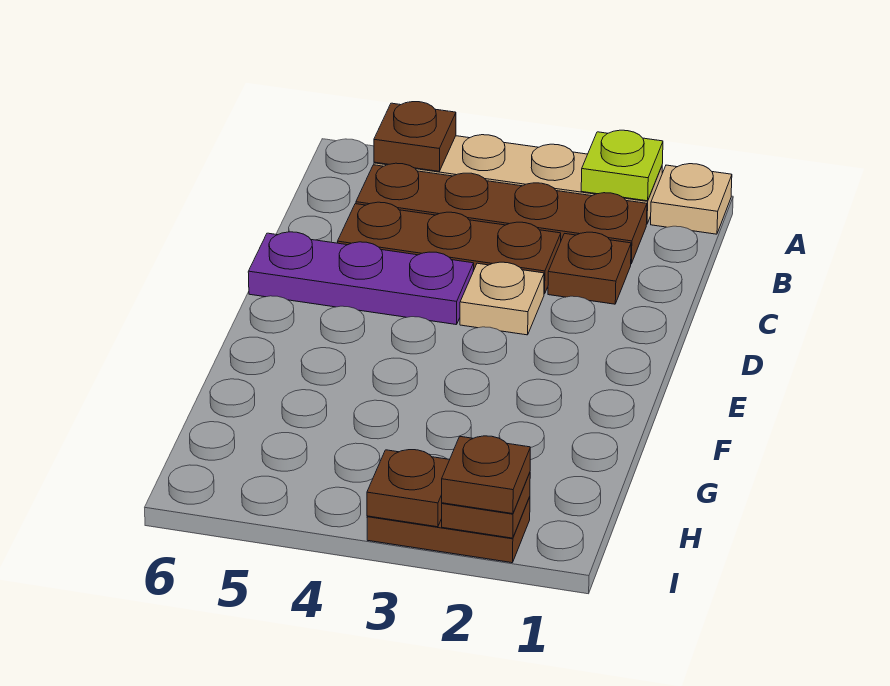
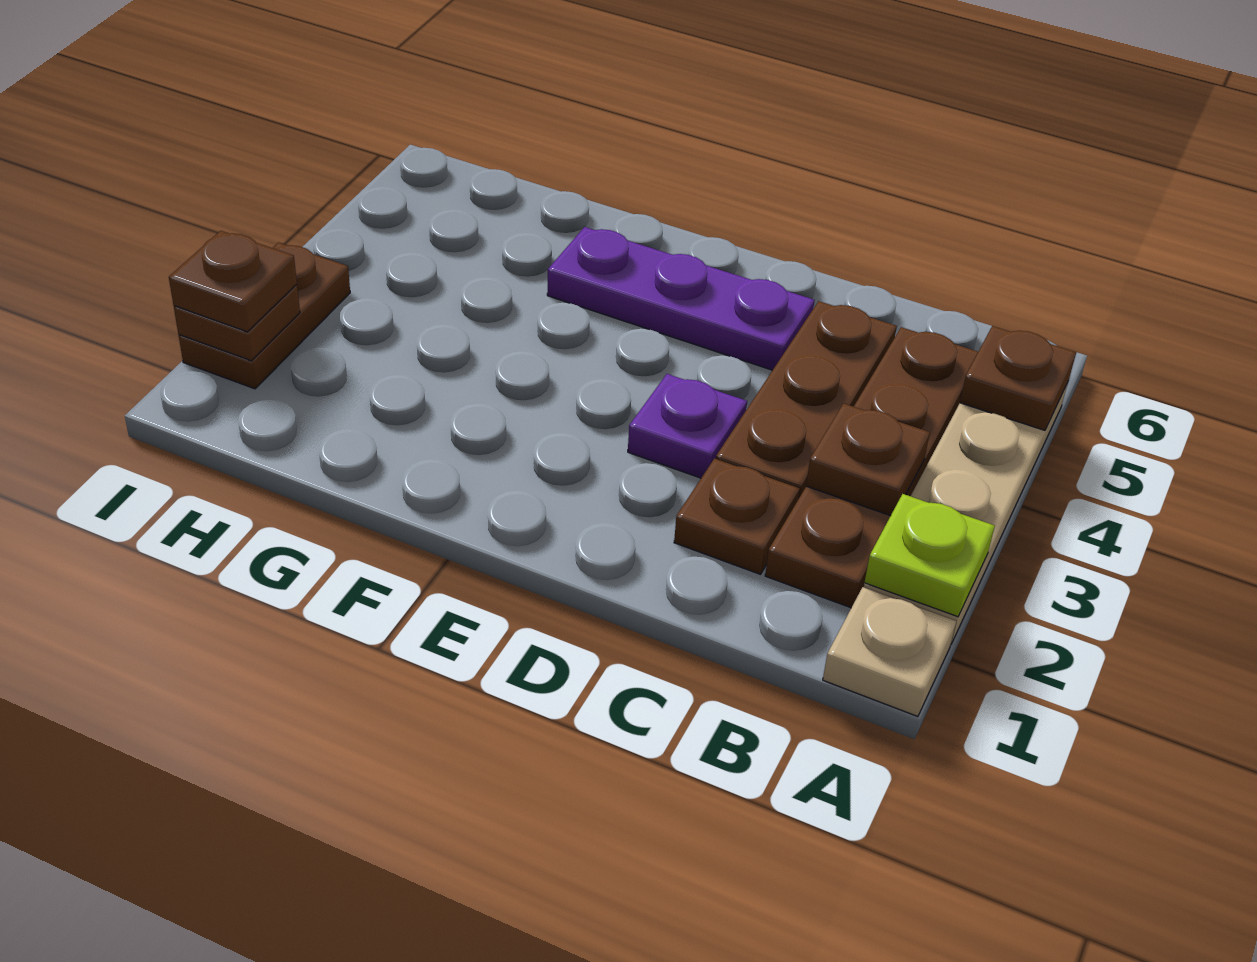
tan plate D3 level 1 -> purple plate D3 level 1
purple plate D4:D6 level 1 -> purple plate D5:F5 level 1
brown plate I3 level 2 -> brown plate B3 level 2

